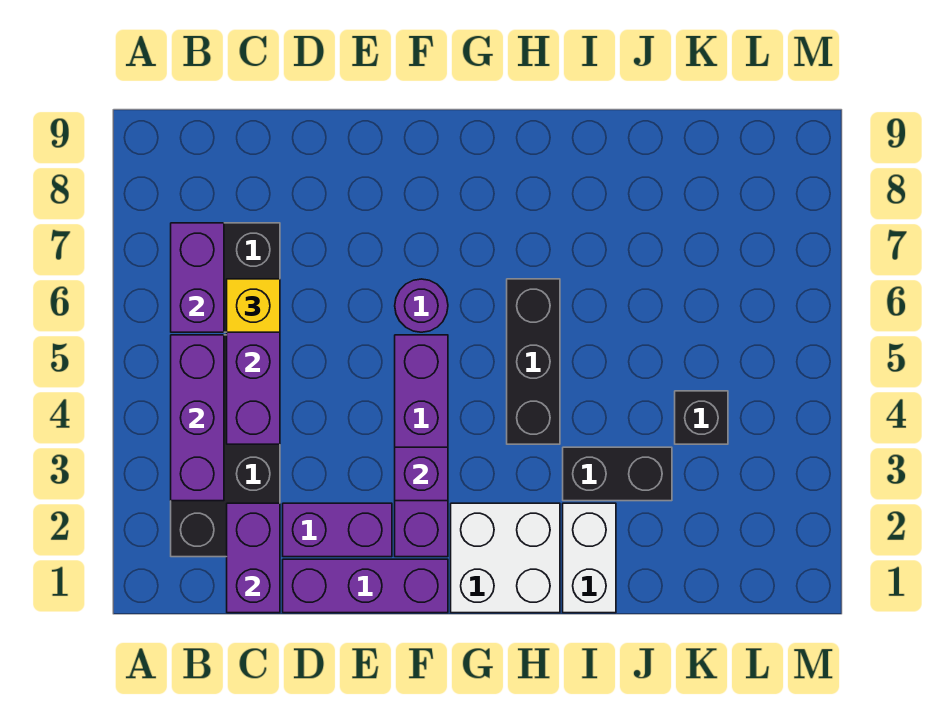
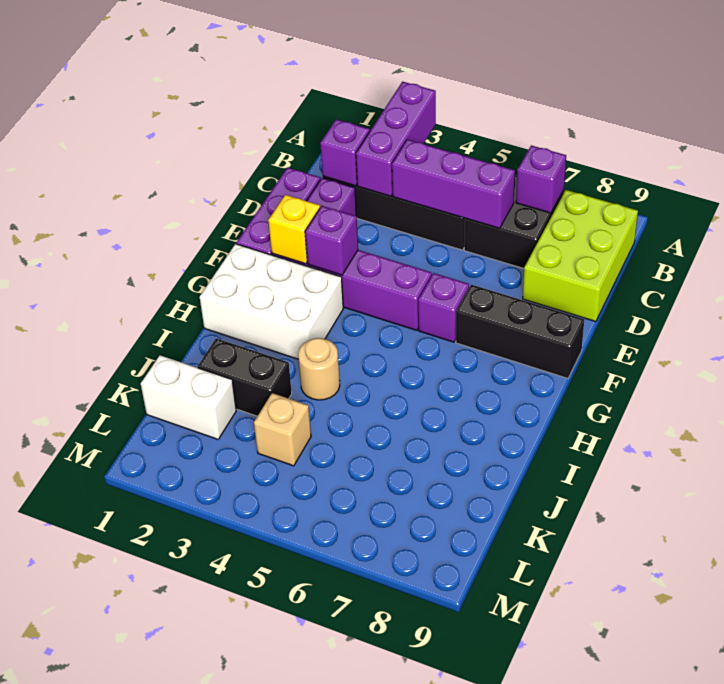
purple brick B3:B5 level 2 -> purple brick A3:C3 level 2
purple brick B6:B7 level 2 -> purple brick B7 level 2
none -> lime brick B8:D9 level 1
purple brick C1:C2 level 2 -> purple brick C2 level 2
yellow brick C6 level 3 -> yellow brick F2 level 2
purple round brick F6 level 1 -> purple brick F6 level 1
white brick G1:H2 level 1 -> white brick G1:H3 level 1
black brick H4:H6 level 1 -> black brick F7:F9 level 1
white brick I1:I2 level 1 -> white brick K1:K2 level 1
black brick I3:J3 level 1 -> black brick J2:J3 level 1
none -> tan round brick I4 level 1
black brick K4 level 1 -> tan brick K4 level 1

